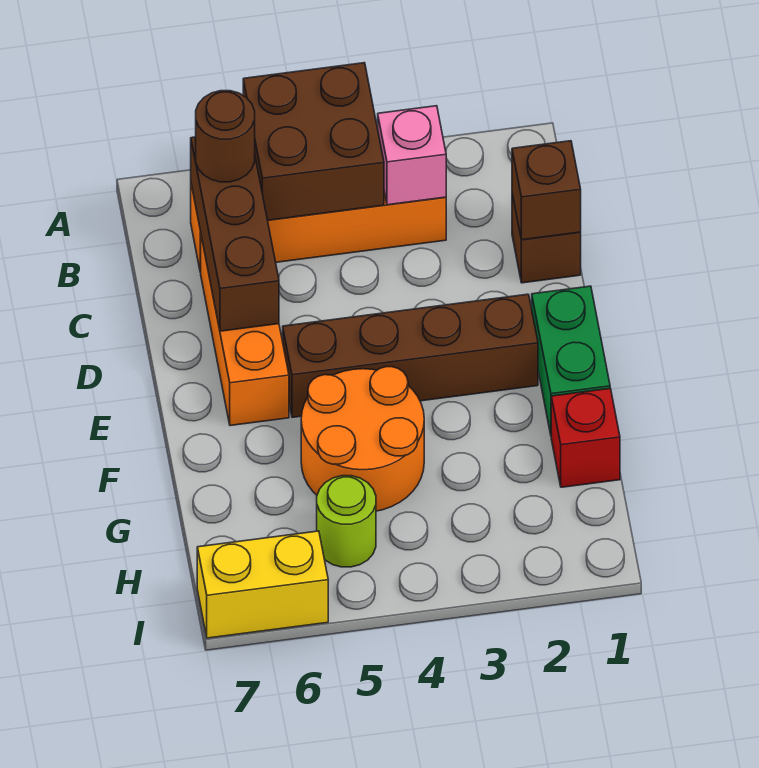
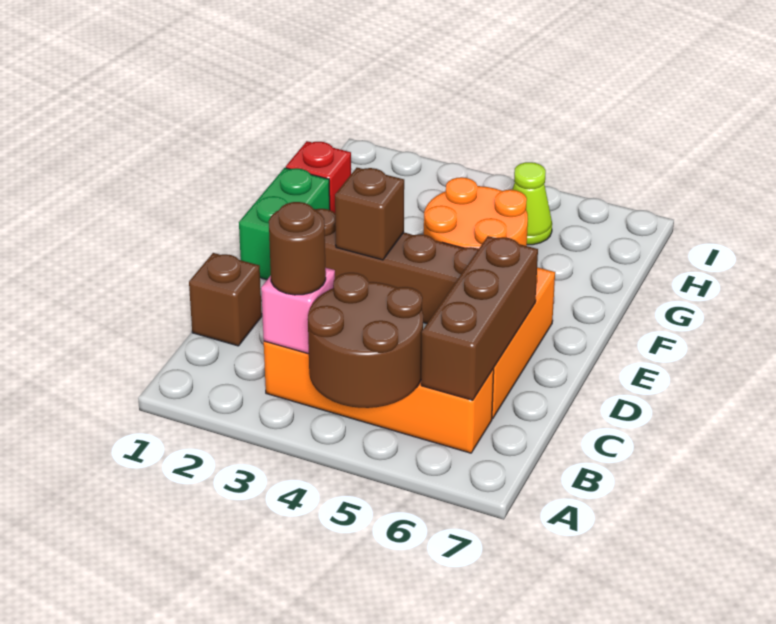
brown brick A4:B5 level 2 -> brown round brick A4:B5 level 2
brown round brick B6 level 3 -> brown round brick B3 level 3
brown brick C1 level 2 -> brown brick E3 level 2
lime round brick H5 level 1 -> lime cone H5 level 1
yellow brick I6:I7 level 1 -> none

